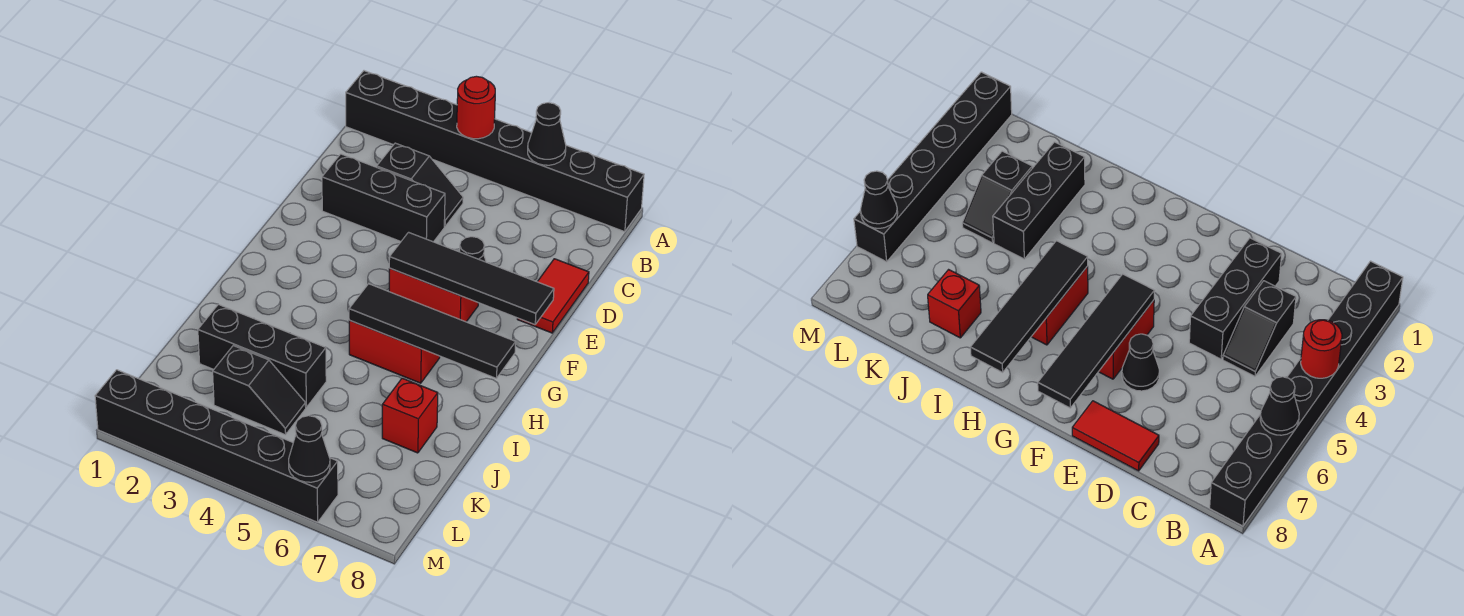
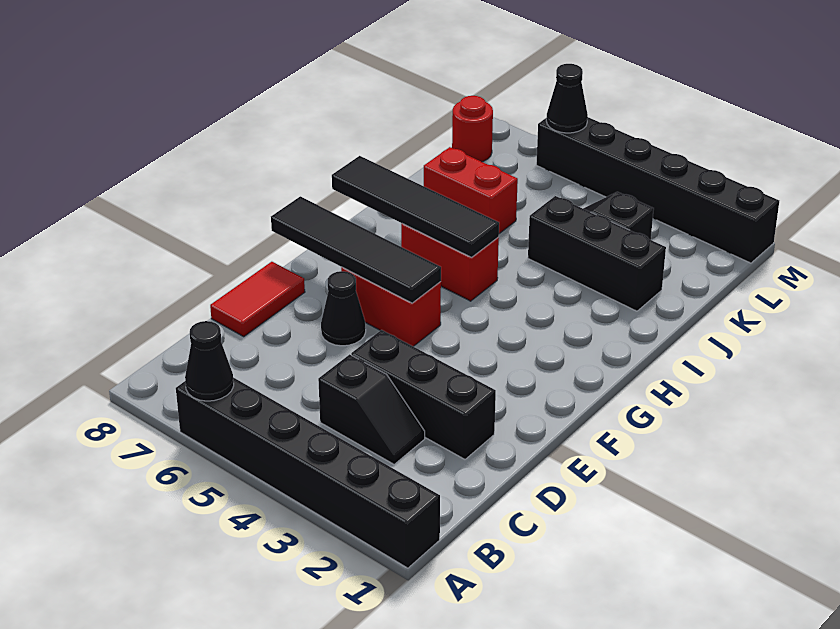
black brick A1:A8 level 1 -> black brick A1:A6 level 1
red round brick A4 level 2 -> red round brick L8 level 1
black slope C3:C4 level 1 top 3 -> black slope C3:C4 level 1 top 4
red brick J7 level 1 -> red brick J6:J7 level 1

